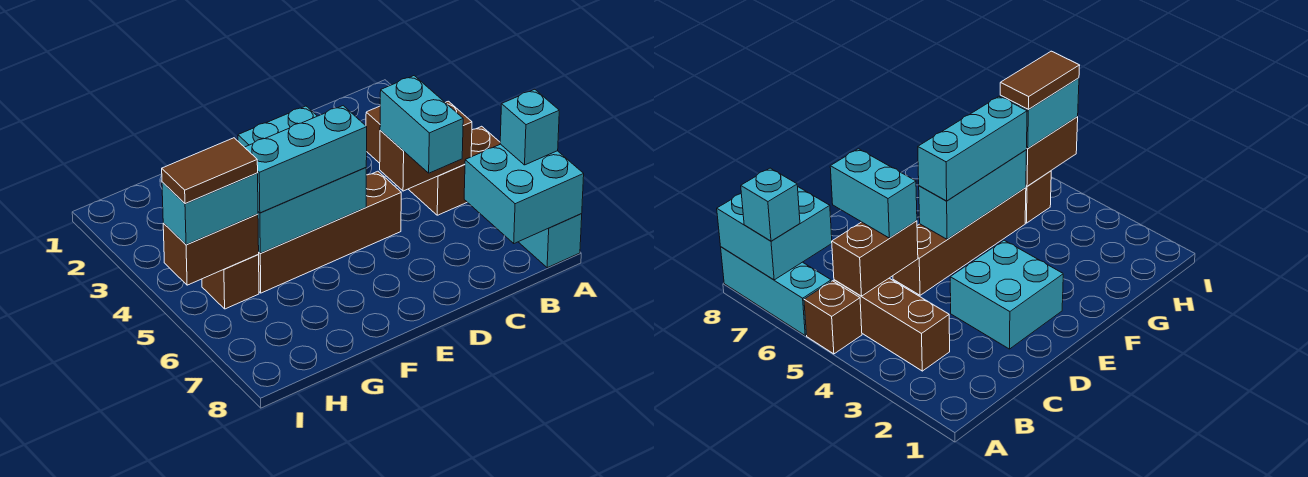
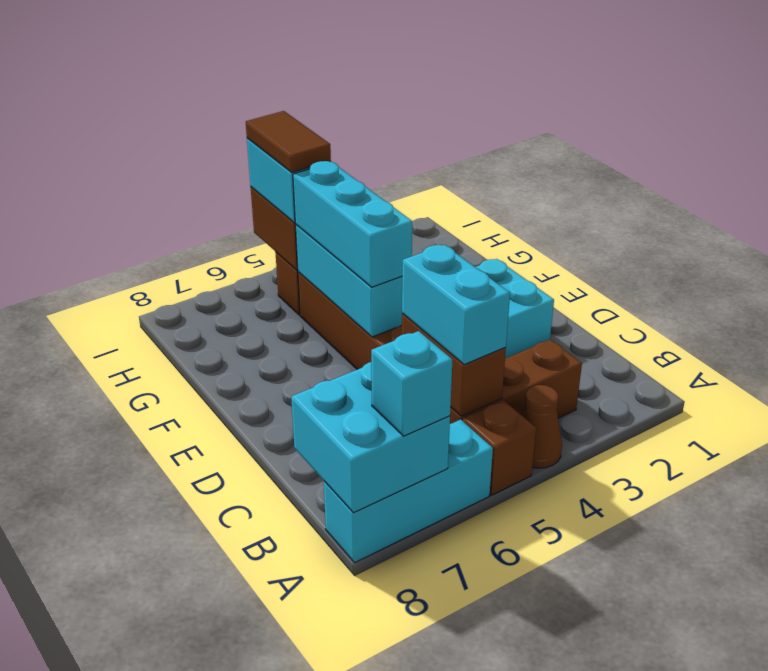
none -> brown cone A4 level 1
cyan brick C5:C6 level 3 -> cyan brick B5:C5 level 3

